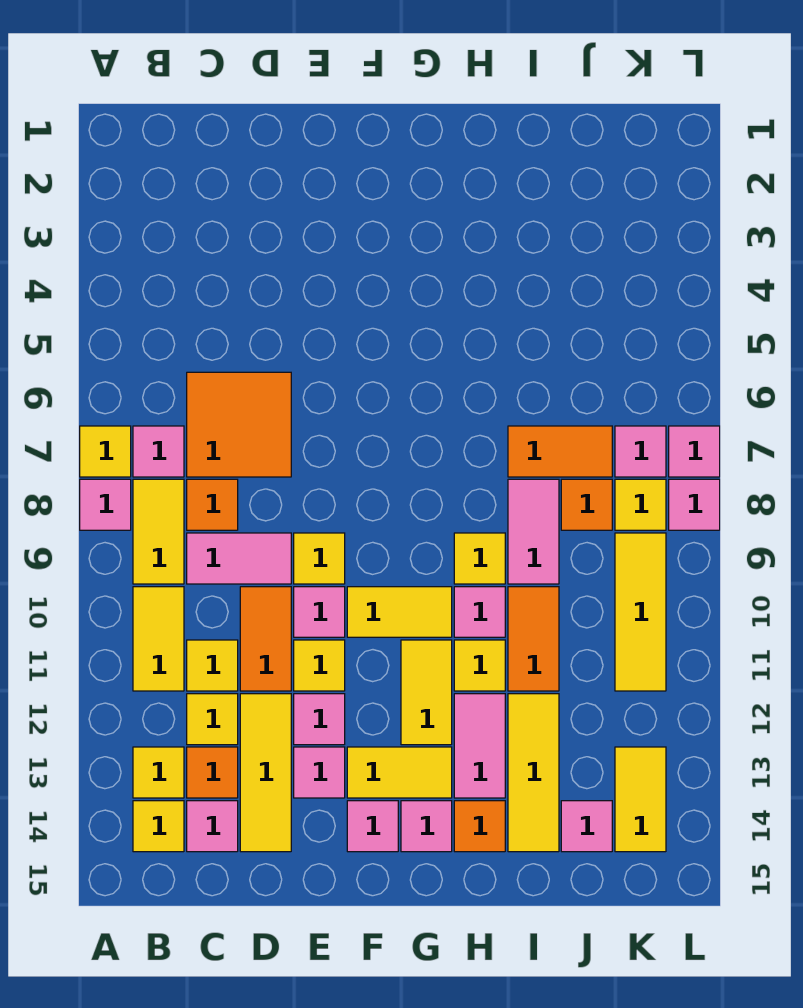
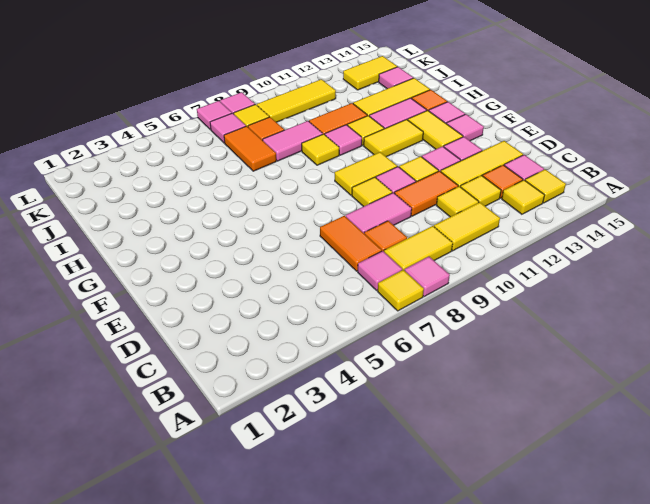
orange tile C6:D7 level 1 -> orange tile C7:D7 level 1
pink tile C9:D9 level 1 -> pink tile D8:D9 level 1
yellow tile F10:G10 level 1 -> yellow tile F9:F10 level 1

